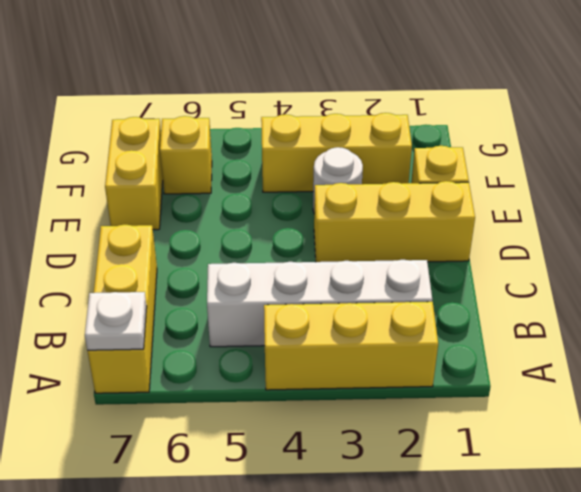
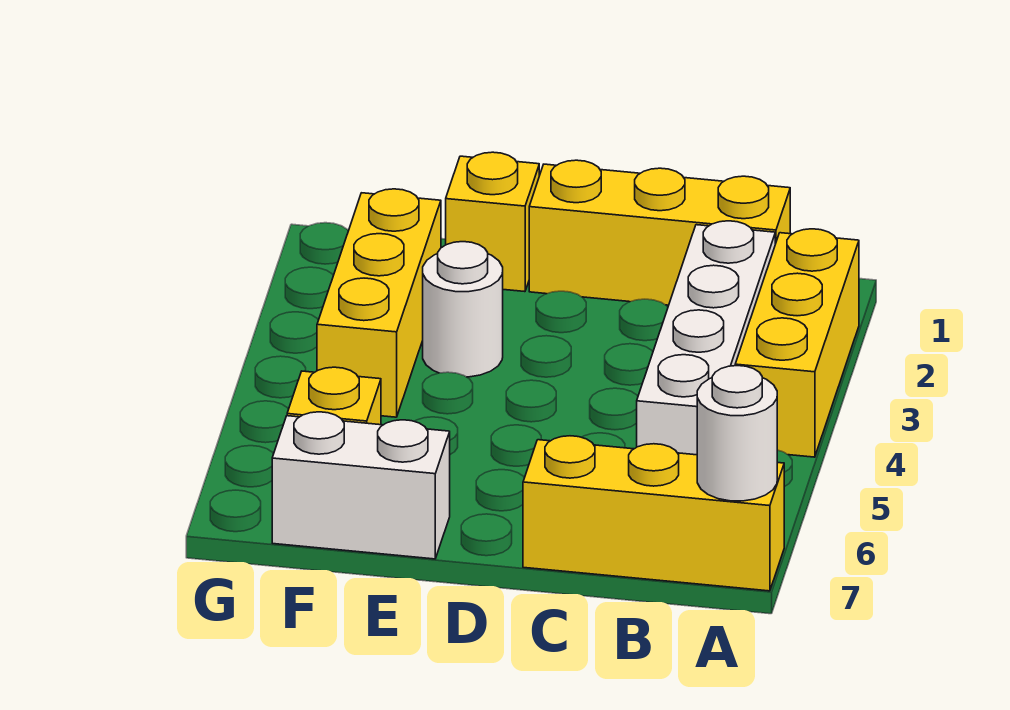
white plate A7 level 2 -> white round brick A7 level 2
yellow brick D1:D3 level 1 -> yellow brick B1:D1 level 1
yellow brick E7:F7 level 1 -> white brick E7:F7 level 1

